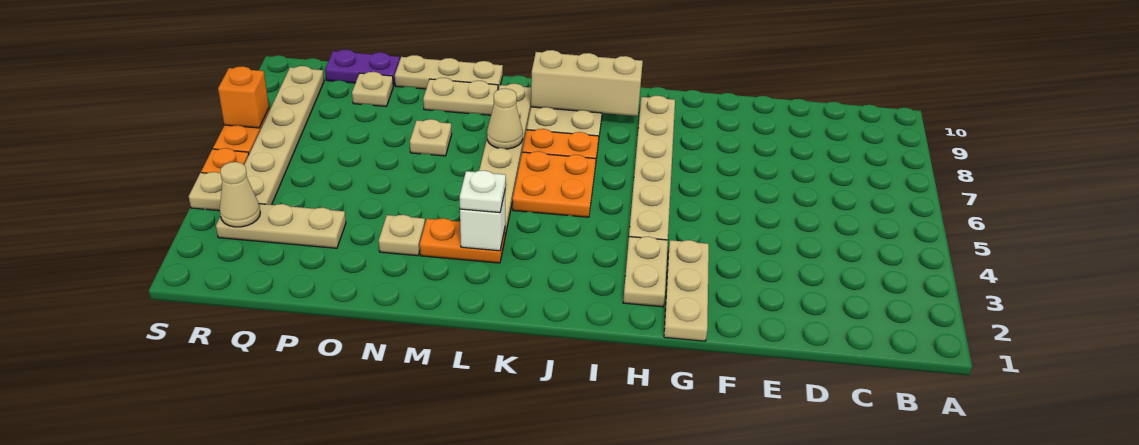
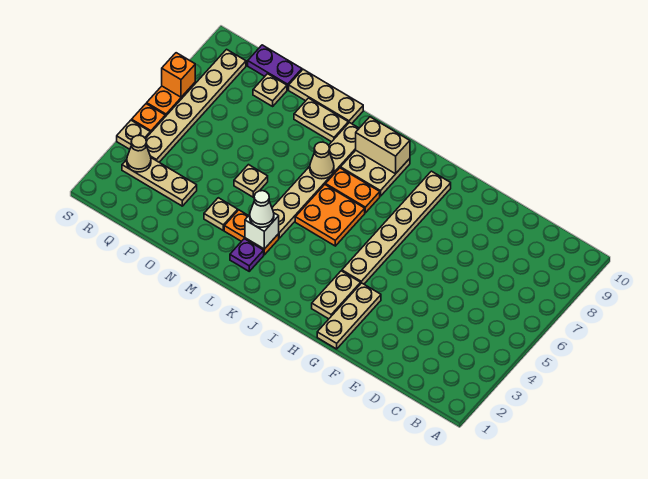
tan brick I9:K9 level 2 -> tan brick J9:K9 level 2
none -> purple plate L2 level 1
white plate L3 level 3 -> white cone L3 level 3
tan plate N7 level 1 -> tan plate N5 level 1

